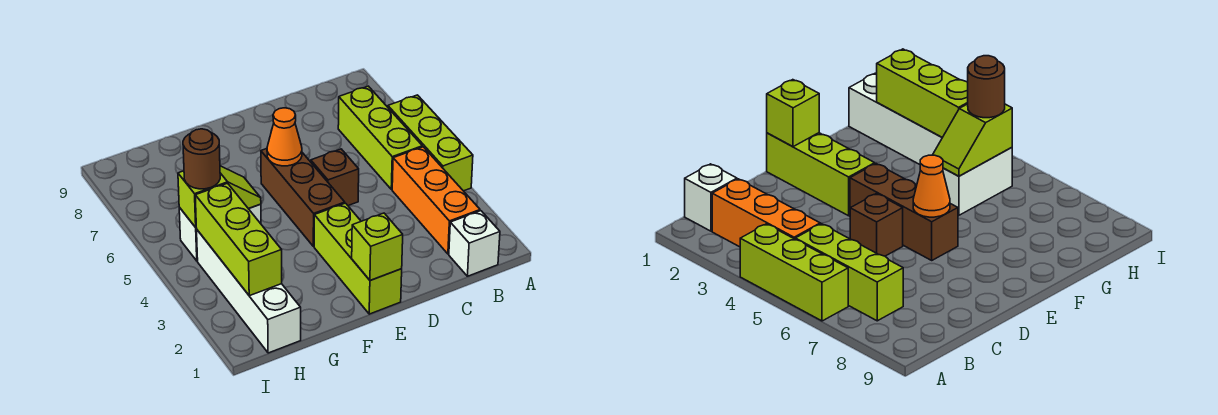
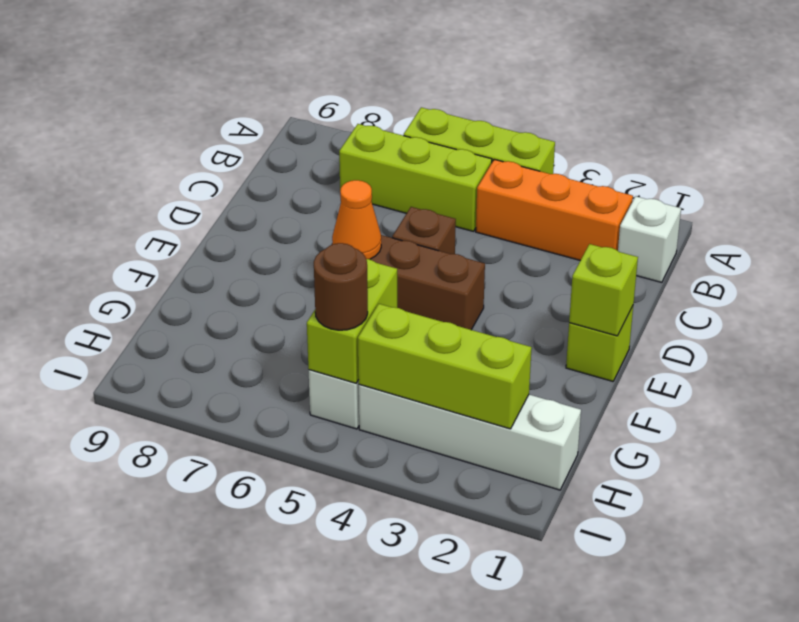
lime brick E1:E3 level 1 -> lime brick E1 level 1
lime slope G5:H5 level 2 top H -> lime brick G5:H5 level 2

